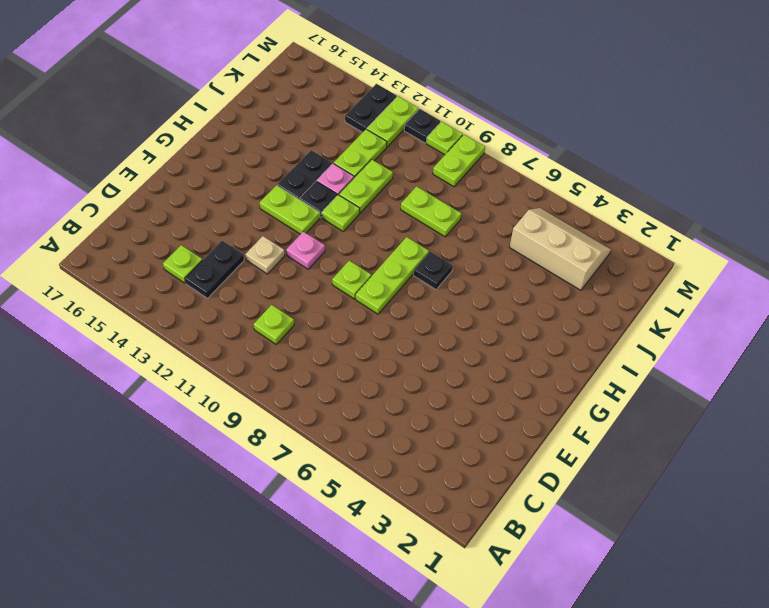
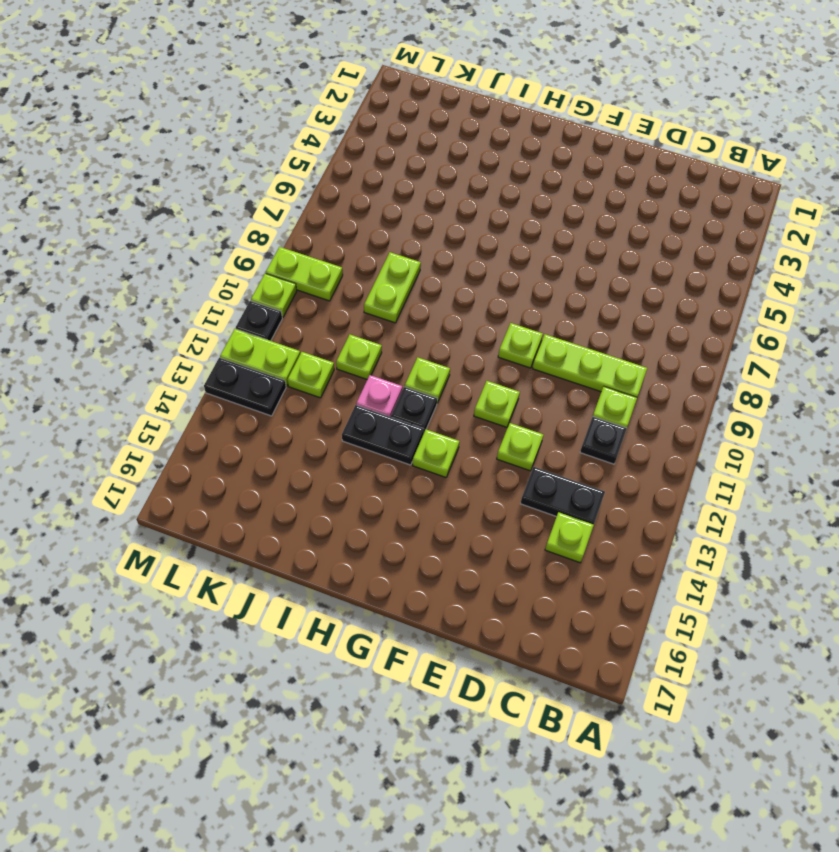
tan plate E12 level 1 -> lime plate E12 level 1
lime plate F8:H8 level 1 -> lime plate C9:E9 level 1
pink plate F11 level 1 -> lime plate F11 level 1
lime plate G12:G13 level 1 -> lime plate G13 level 1
black plate H7 level 1 -> black plate C11 level 1
lime plate I11:J11 level 1 -> lime plate J11 level 1
lime plate J12:K12 level 1 -> lime plate K12 level 1
tan slope K3:L5 level 1 top K -> none

